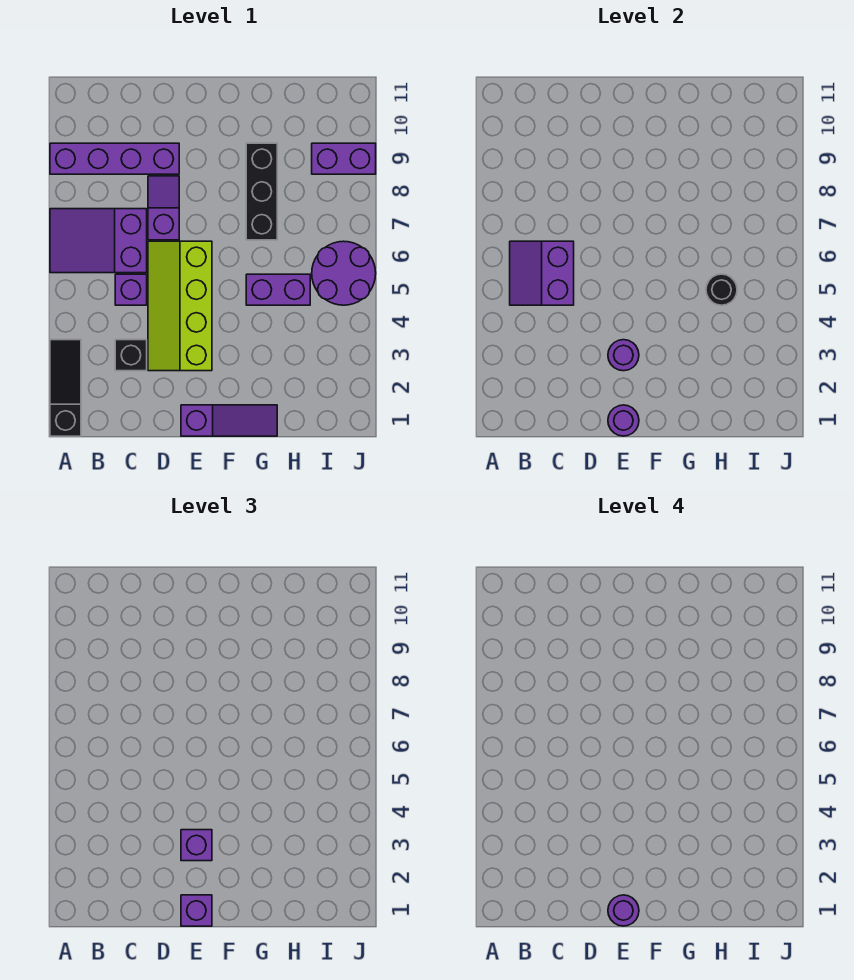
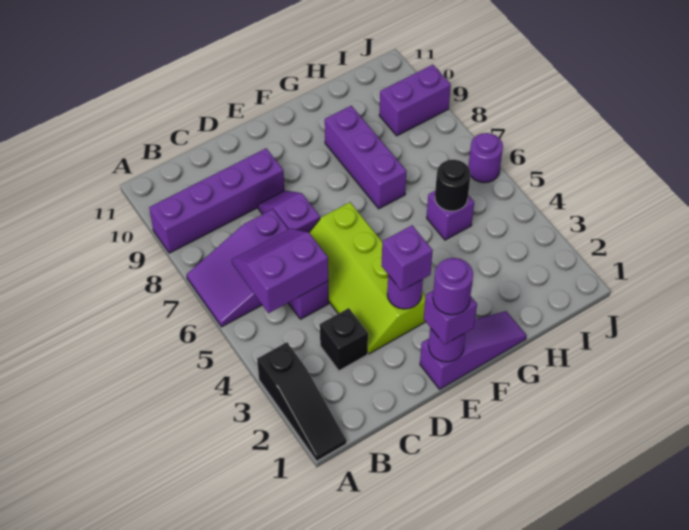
black slope A1:A3 level 1 top 1 -> black slope A1:A3 level 1 top 3
purple slope B5:C6 level 2 top C -> purple slope B5:C6 level 2 top 5
purple brick G5:H5 level 1 -> purple brick H5 level 1
black brick G7:G9 level 1 -> purple brick G7:G9 level 1
purple round brick I5:J6 level 1 -> purple round brick J6 level 1

